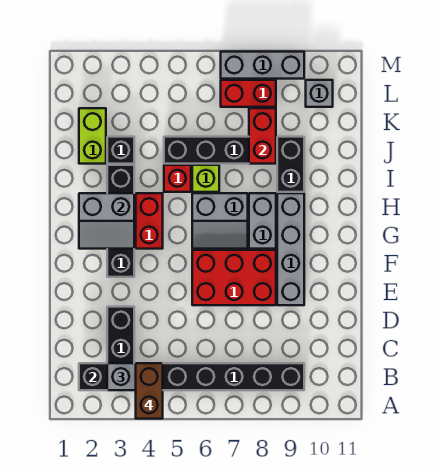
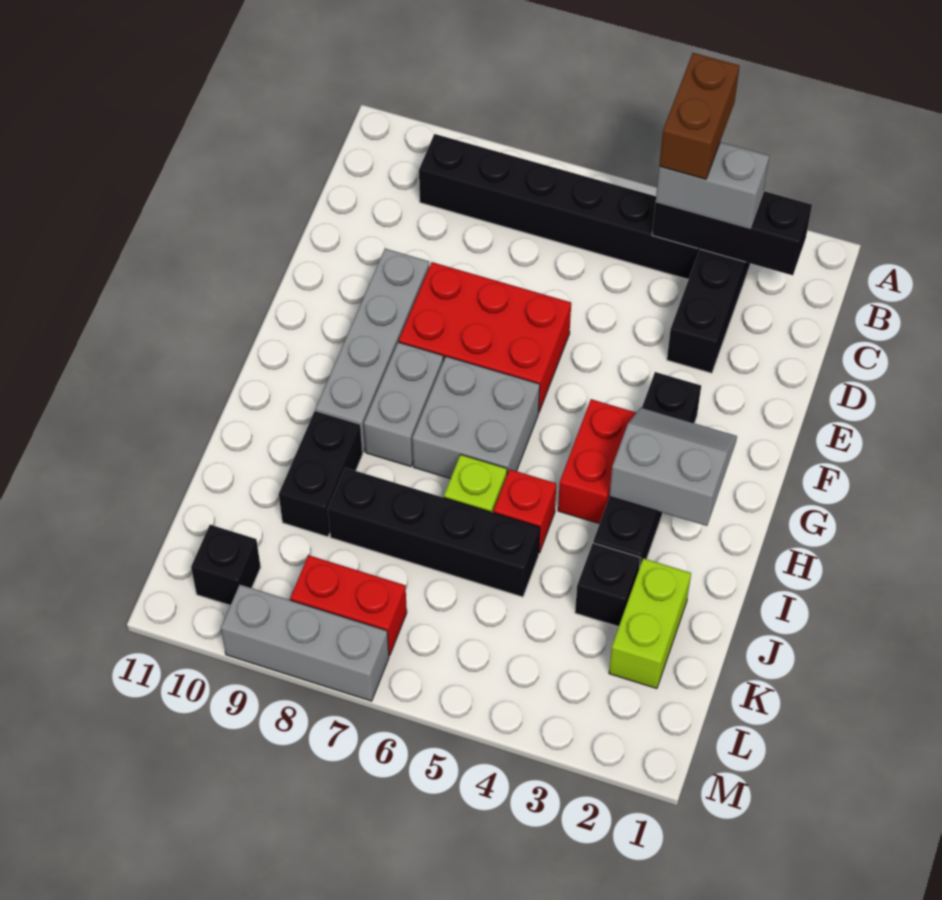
grey slope G6:H7 level 1 top H -> grey brick G6:H7 level 1
red brick J8:K8 level 2 -> none
grey brick L10 level 1 -> black brick L10 level 1

